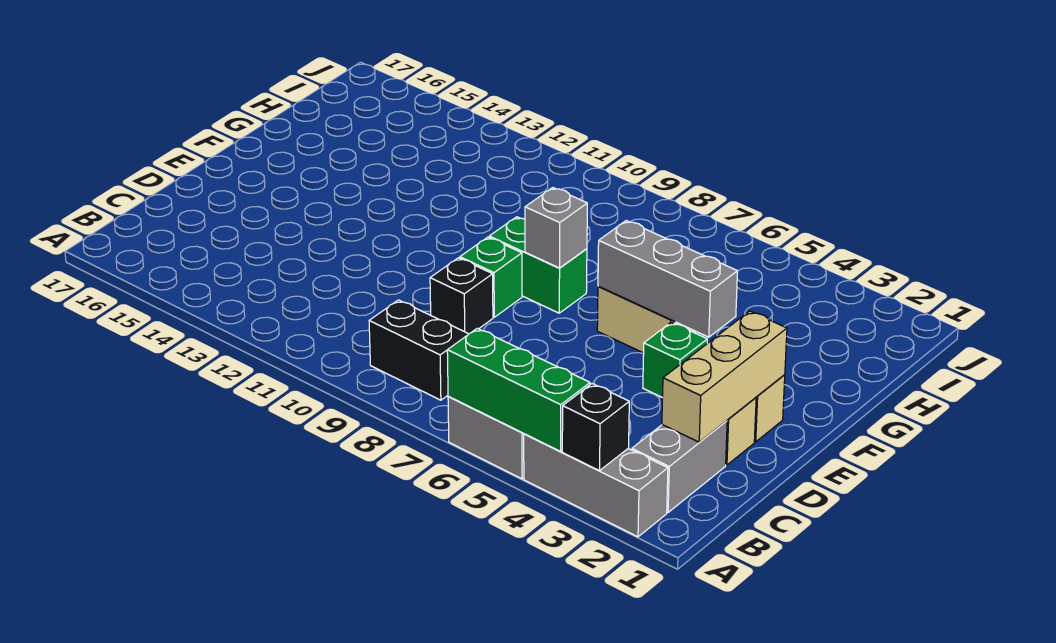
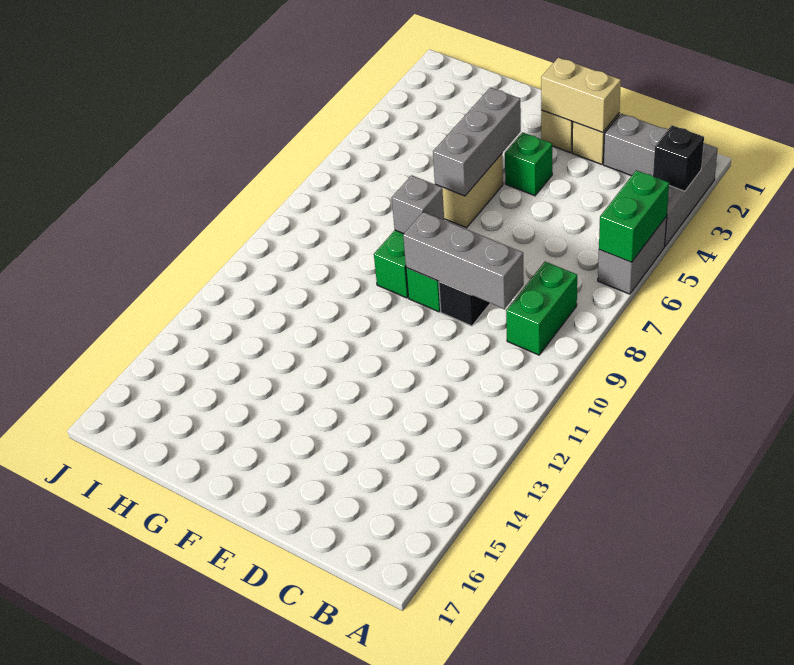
green brick A4:A6 level 2 -> green brick A5:A6 level 2
black brick B8:B9 level 1 -> green brick B8:B9 level 1
tan brick C2:E2 level 2 -> tan brick D2:E2 level 2
none -> grey brick C9:E9 level 2

